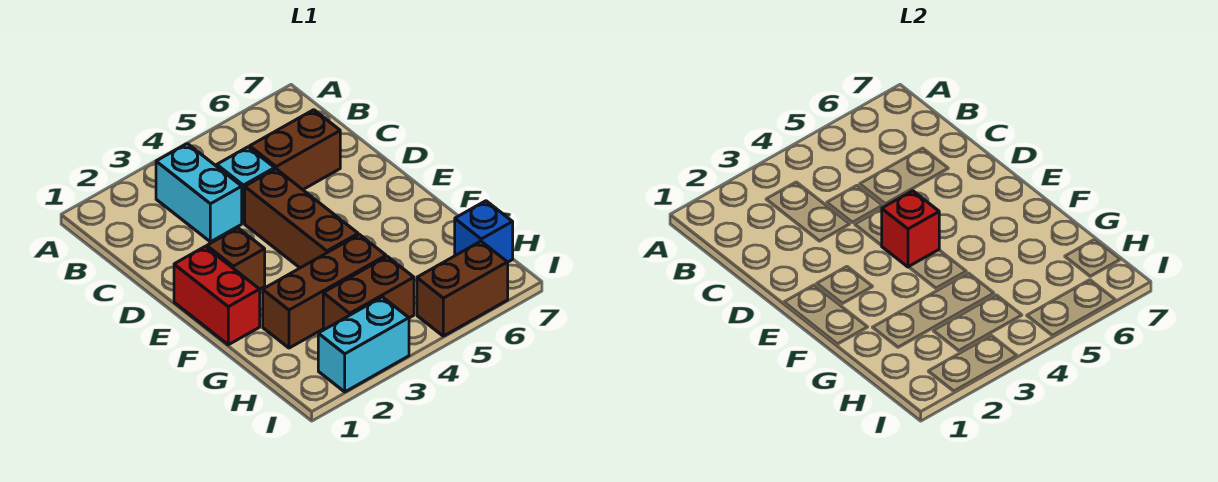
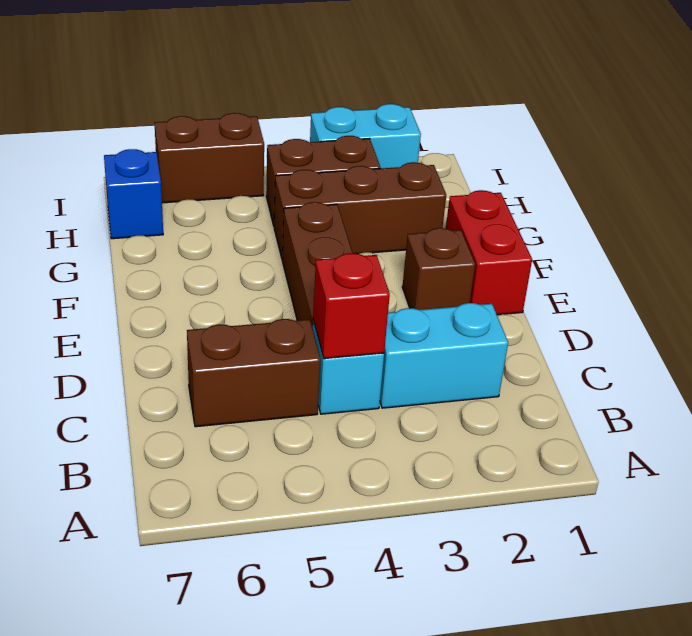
cyan brick B3:C3 level 1 -> cyan brick C2:C3 level 1
red brick E4 level 2 -> red brick C4 level 2

